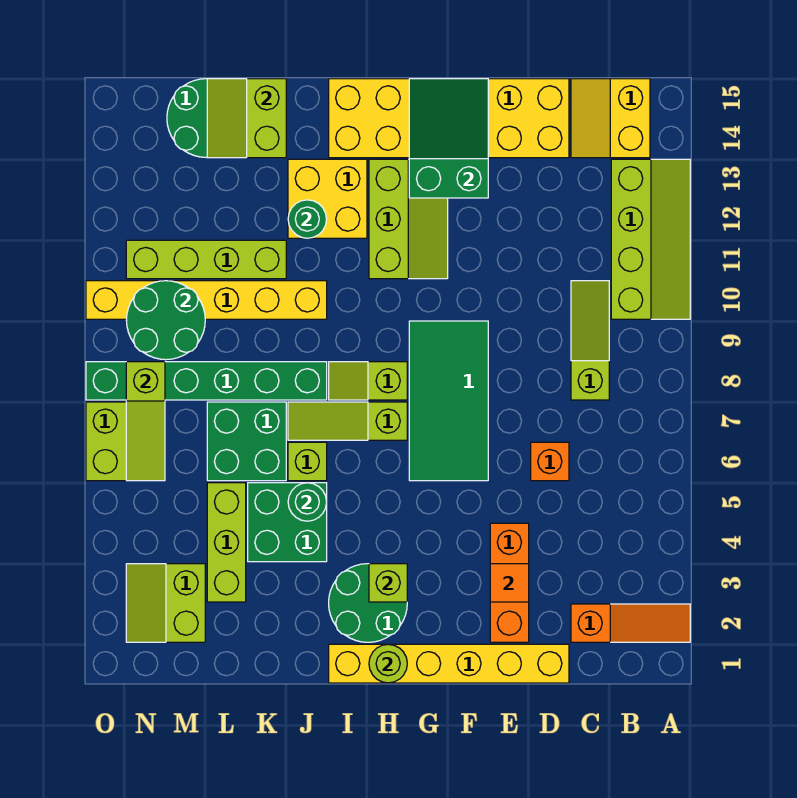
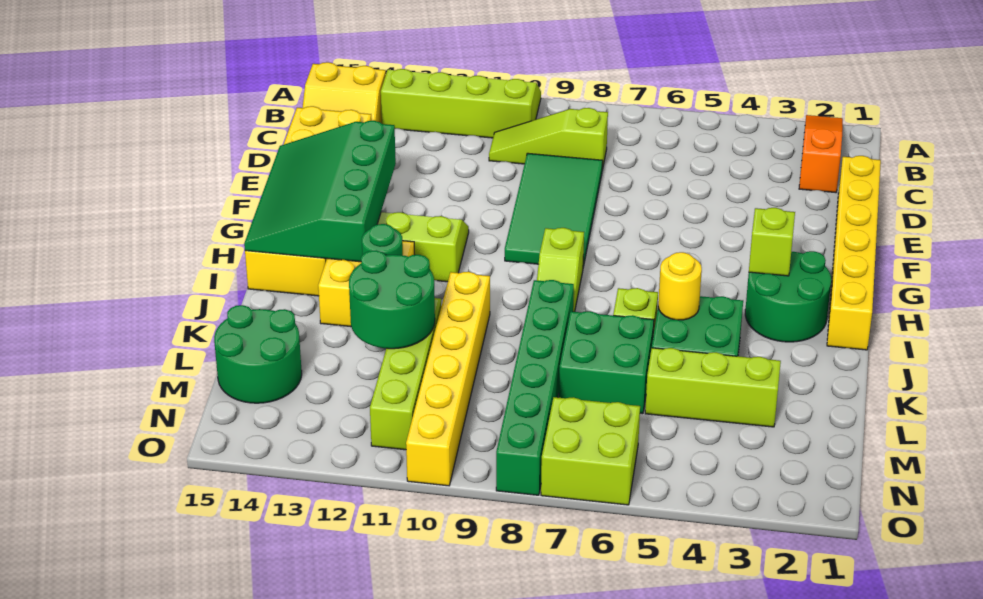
orange brick D6 level 1 -> none
orange brick E2:E4 level 1 -> none
orange tile E3 level 2 -> none
green tile F6:G9 level 1 -> green tile D8:G9 level 1
green slope F13:G15 level 2 top 13 -> green slope F13:I15 level 2 top 13
lime round brick H1 level 2 -> none
lime slope H7:J7 level 1 top H -> none
green round brick J5 level 2 -> yellow round brick J5 level 2
lime slope K14:L15 level 2 top K -> none
lime slope M2:N3 level 1 top M -> none
green round brick M9:N10 level 2 -> green round brick K11:L12 level 2
lime slope N6:N8 level 2 top 8 -> none

